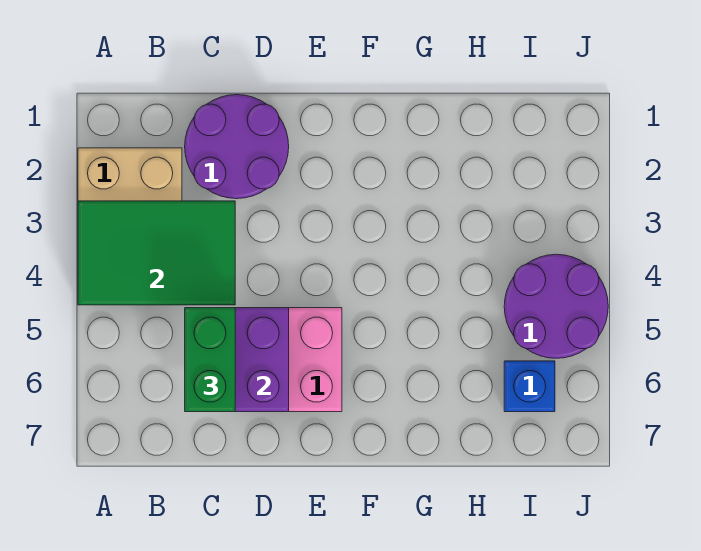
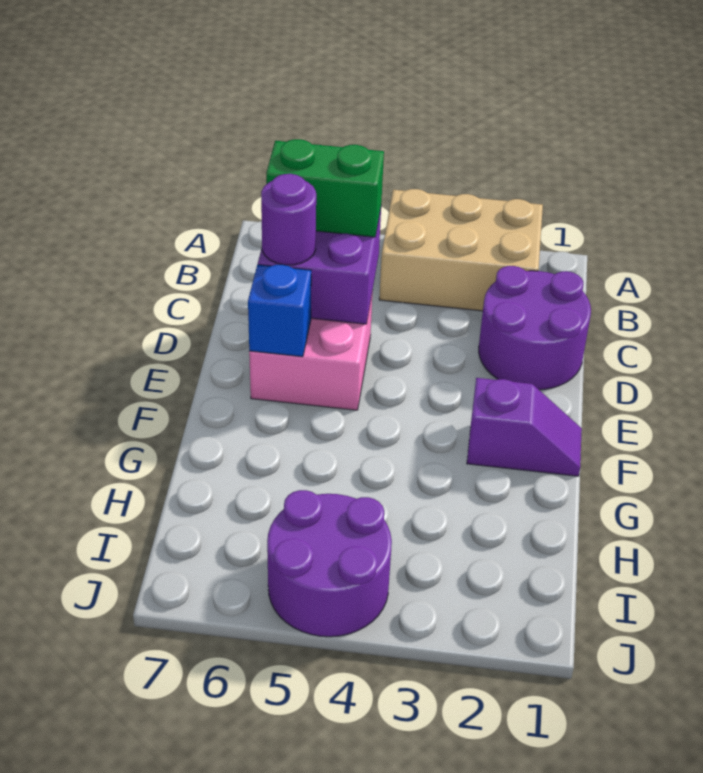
green tile A3:C4 level 2 -> none
none -> purple round brick D6 level 3
none -> purple slope F1:F2 level 1 top 2
blue brick I6 level 1 -> blue brick E6 level 2

